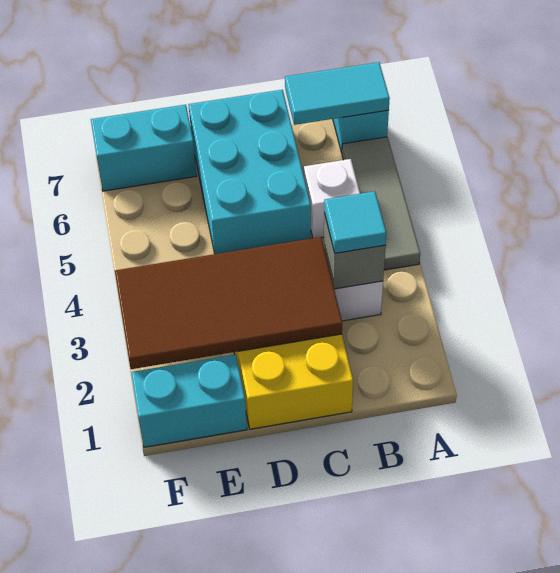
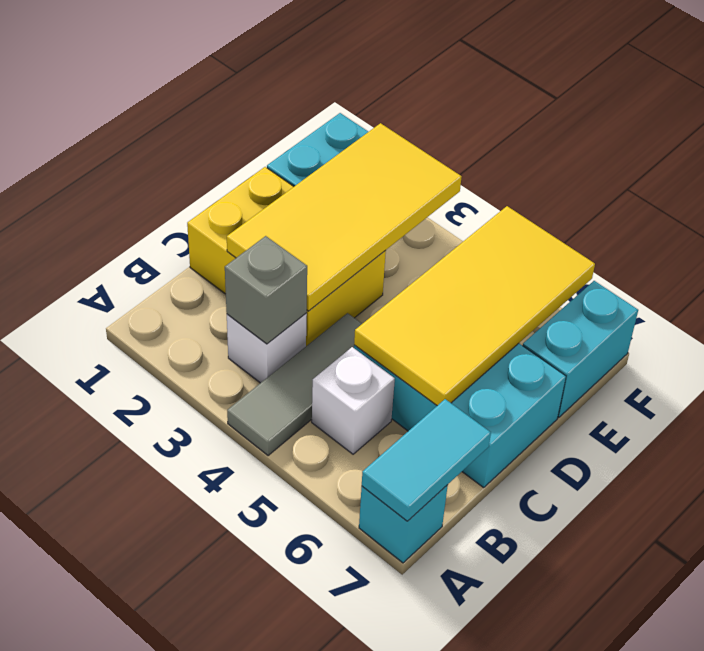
grey tile A4:A6 level 1 -> grey tile A4:C4 level 1
cyan tile B3 level 3 -> none
brown tile C2:F3 level 2 -> yellow tile C2:F3 level 2
none -> yellow tile C5:F6 level 2

